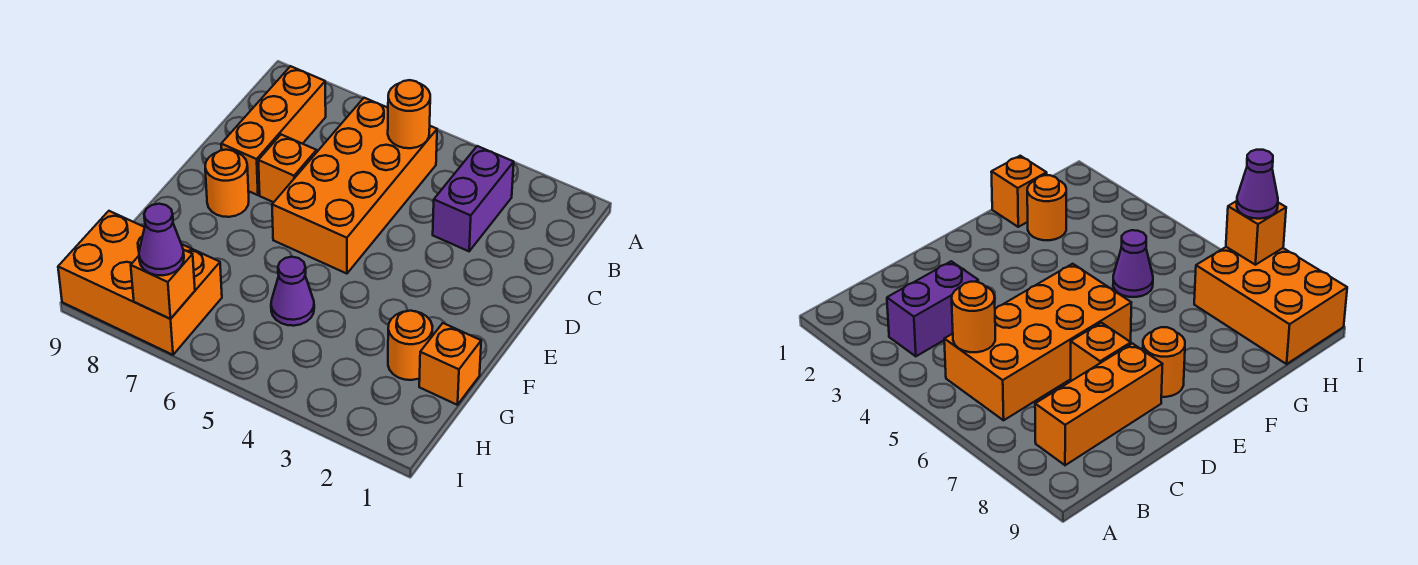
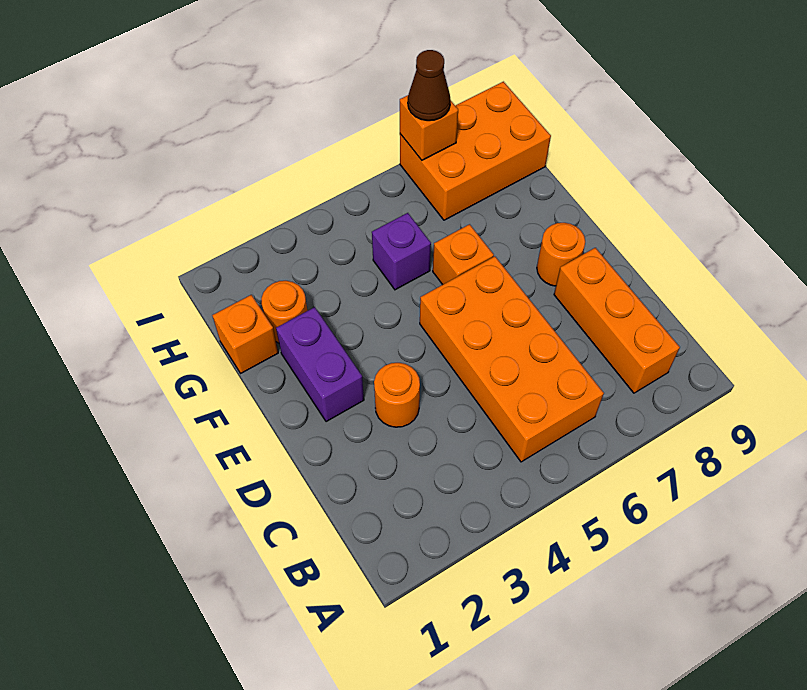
purple brick B3:C3 level 1 -> purple brick E2:F2 level 1
orange round brick B5 level 2 -> orange round brick D3 level 1
orange brick D7 level 1 -> orange brick F6 level 1
purple cone G5 level 1 -> purple brick G5 level 1
purple cone I7 level 3 -> brown cone I7 level 3

